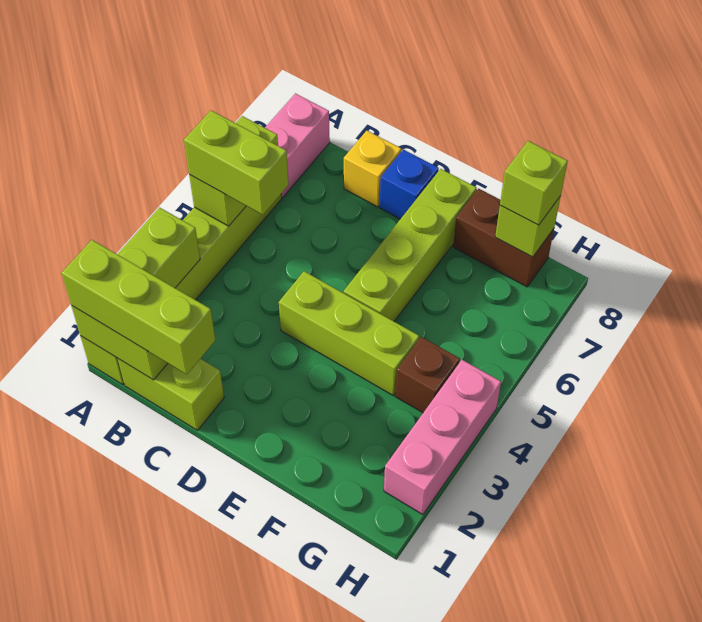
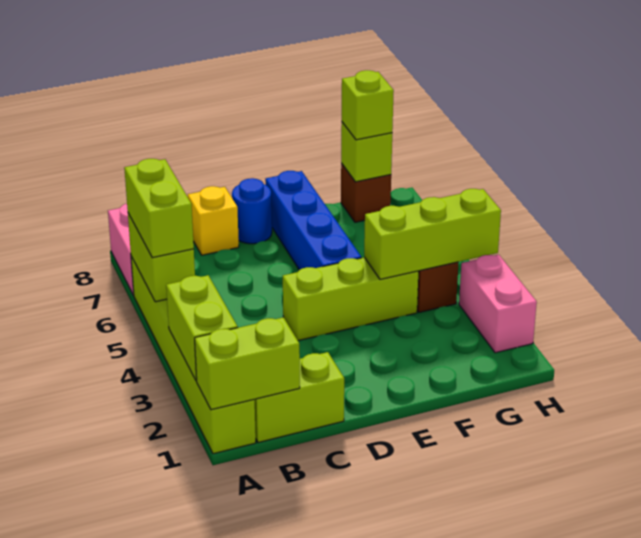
lime brick A1:C1 level 3 -> lime brick F4:H4 level 2
lime brick A5:B5 level 3 -> lime brick A5:A6 level 3
blue brick D8 level 1 -> blue round brick D8 level 1
lime brick E5:E8 level 1 -> blue brick E5:E8 level 1
brown brick F8:G8 level 1 -> brown brick G8 level 1
pink brick H2:H4 level 1 -> pink brick H2:H3 level 1

